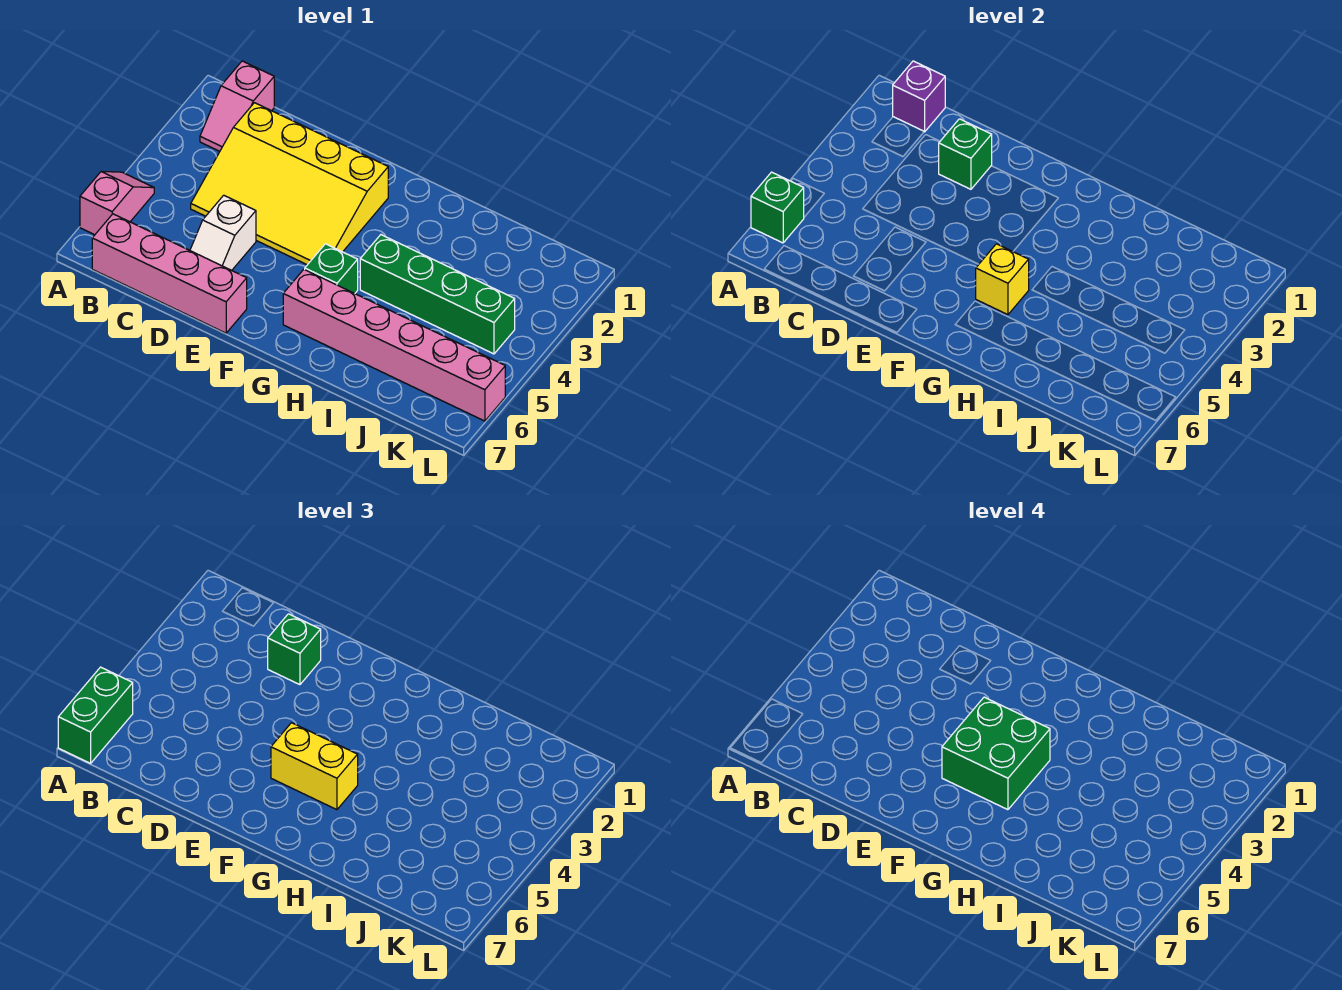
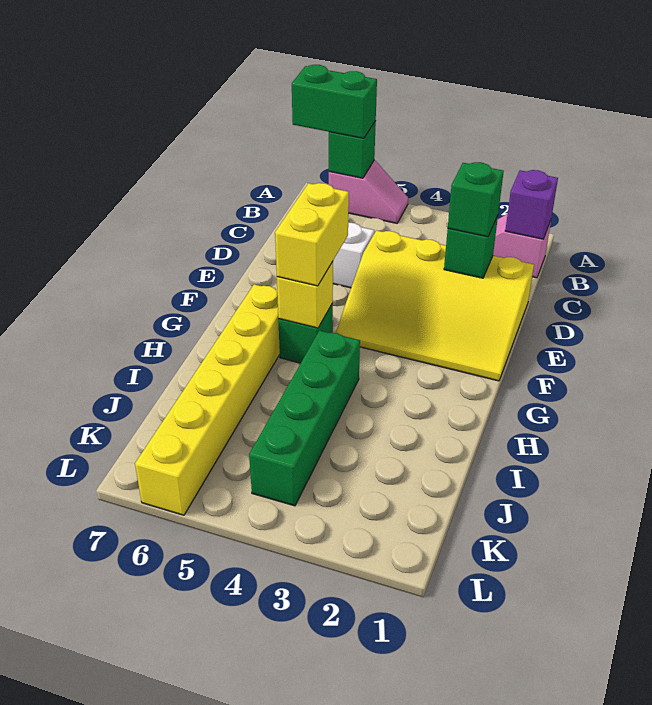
pink brick B7:E7 level 1 -> none
yellow slope C2:F4 level 1 top 2 -> yellow slope D1:F4 level 1 top D
green brick F4:G5 level 4 -> none
pink brick G6:L6 level 1 -> yellow brick G6:L6 level 1

